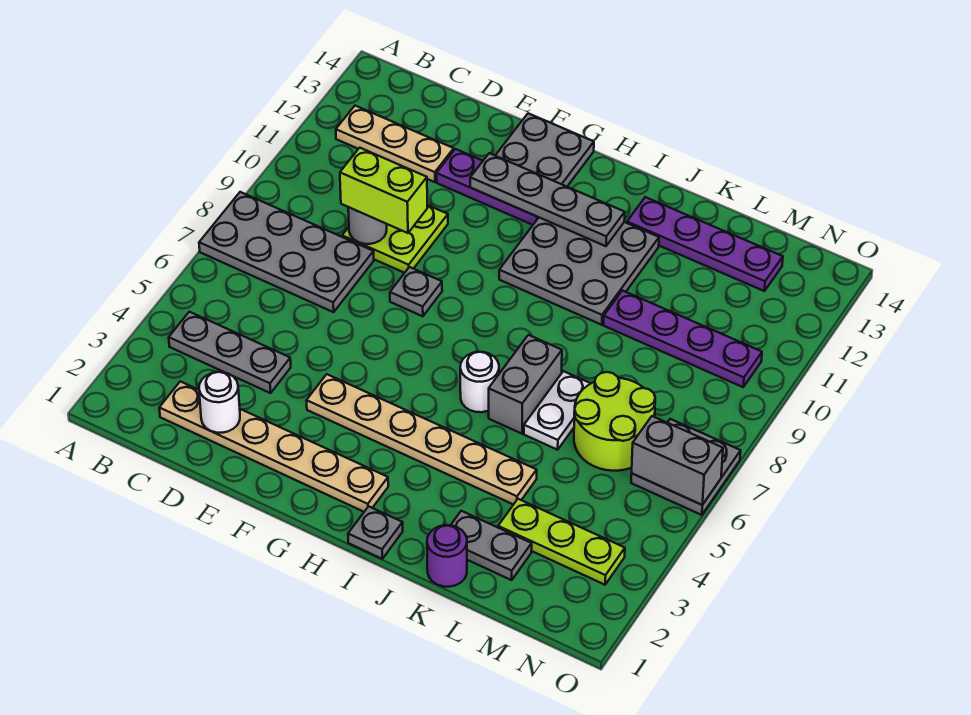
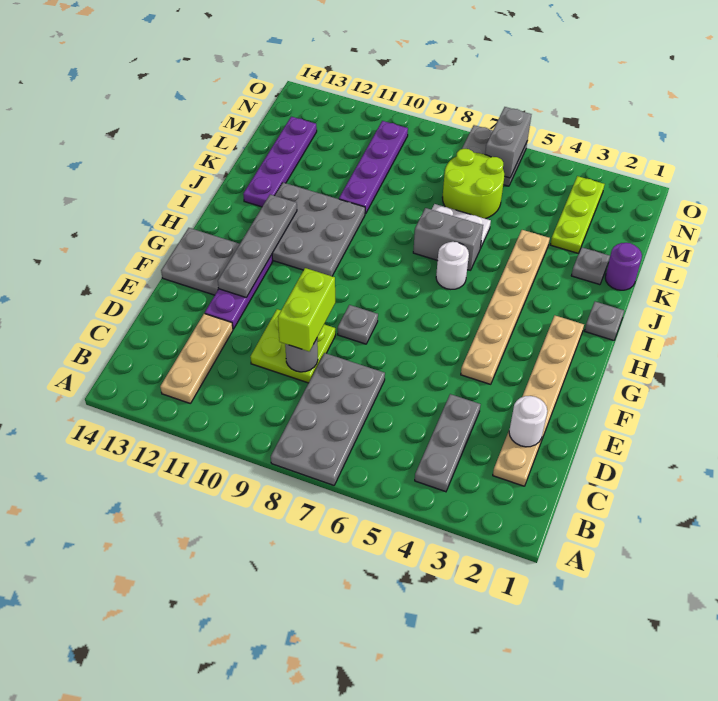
grey plate K2:L2 level 1 -> grey plate K2 level 1

